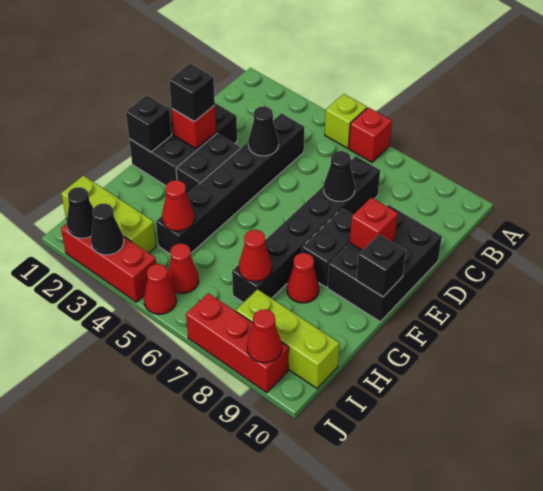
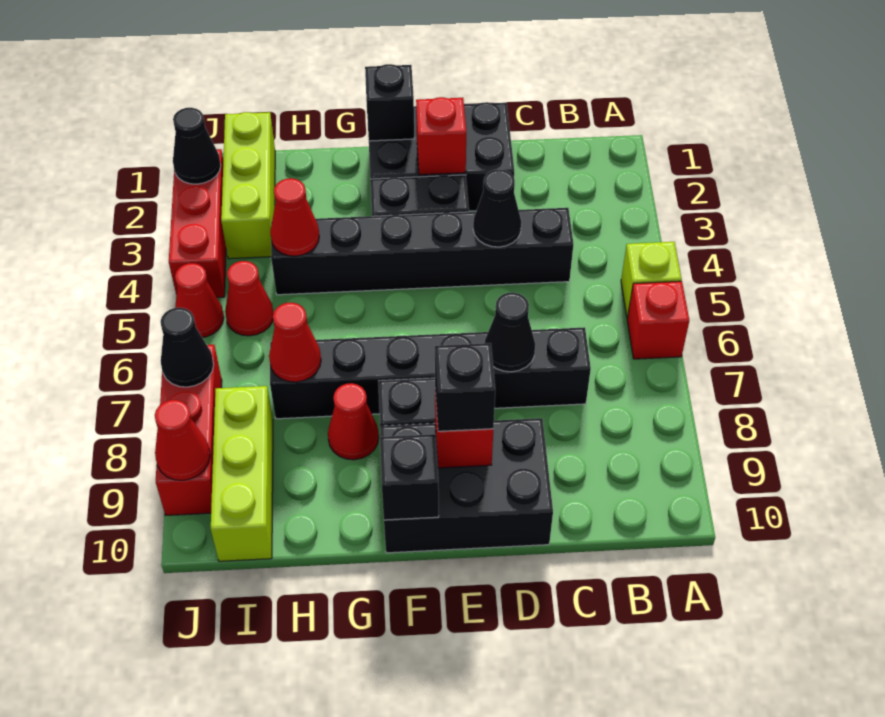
black brick E2 level 3 -> black brick E9 level 3
black cone J3 level 2 -> black cone J7 level 2

